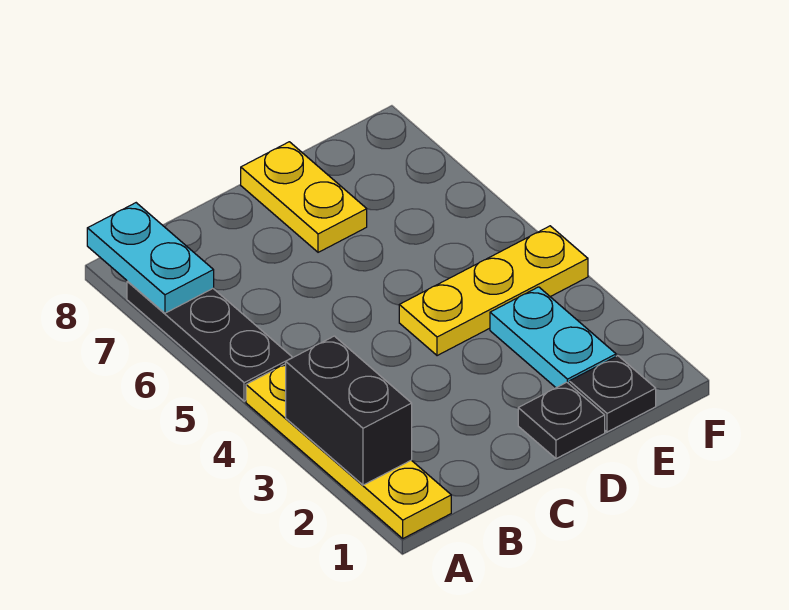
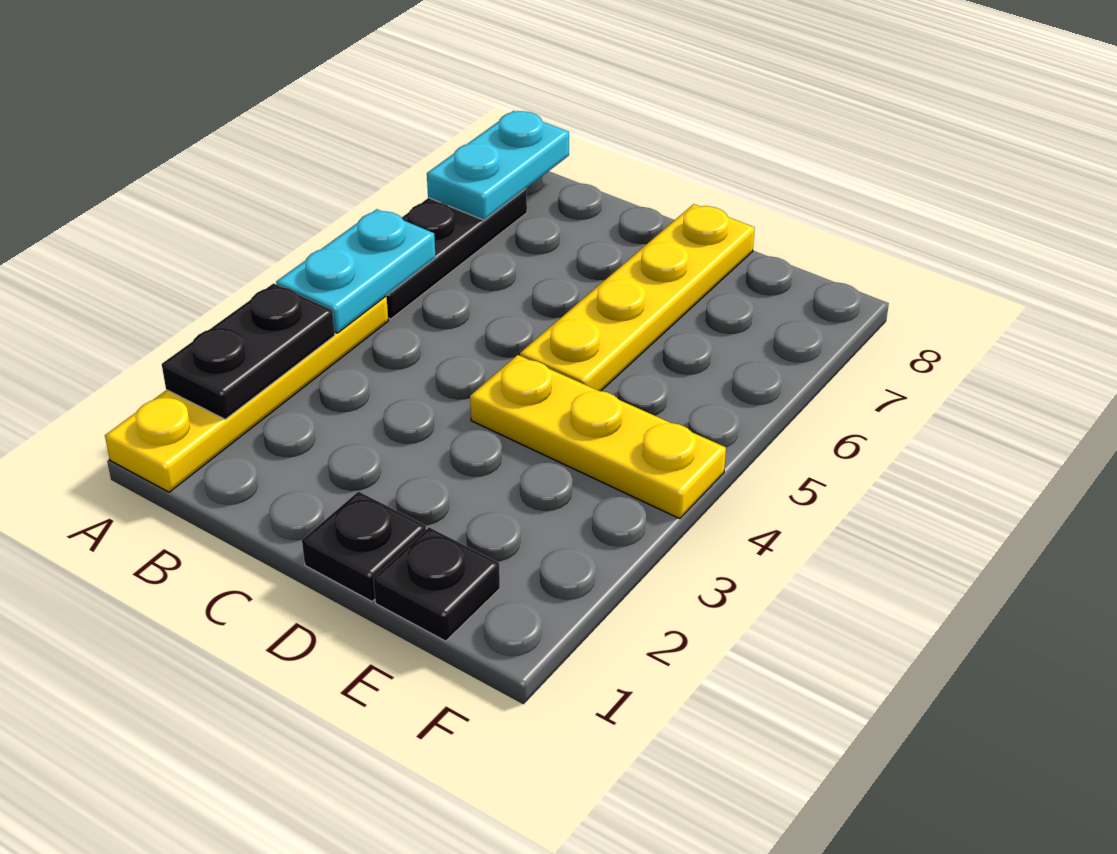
black brick A2:A3 level 2 -> black plate A2:A3 level 2
yellow plate D7:D8 level 1 -> yellow plate D5:D8 level 1
cyan plate E2:E3 level 1 -> cyan plate A4:A5 level 2

